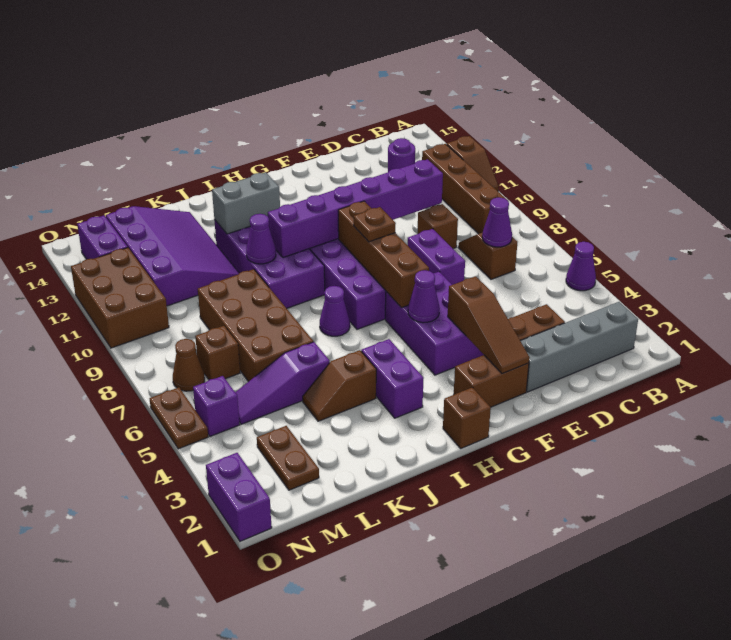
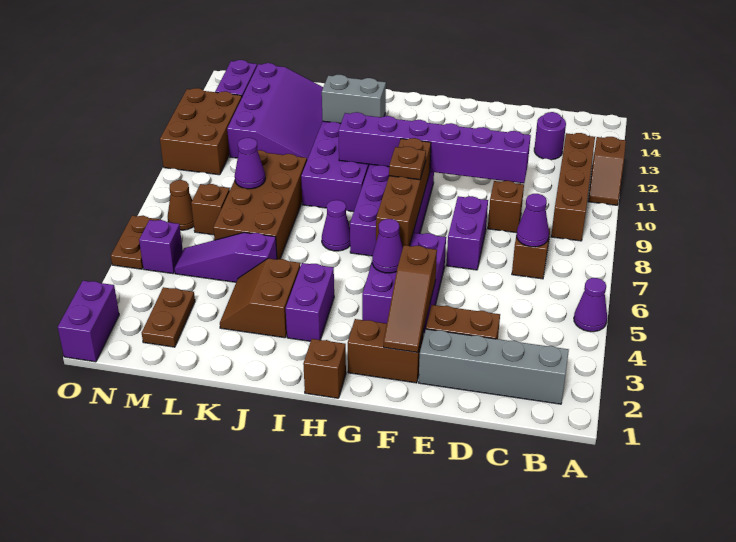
brown slope J4:K4 level 1 top J -> brown slope J3:K4 level 1 top J
purple cone J10 level 2 -> purple cone L8 level 2

